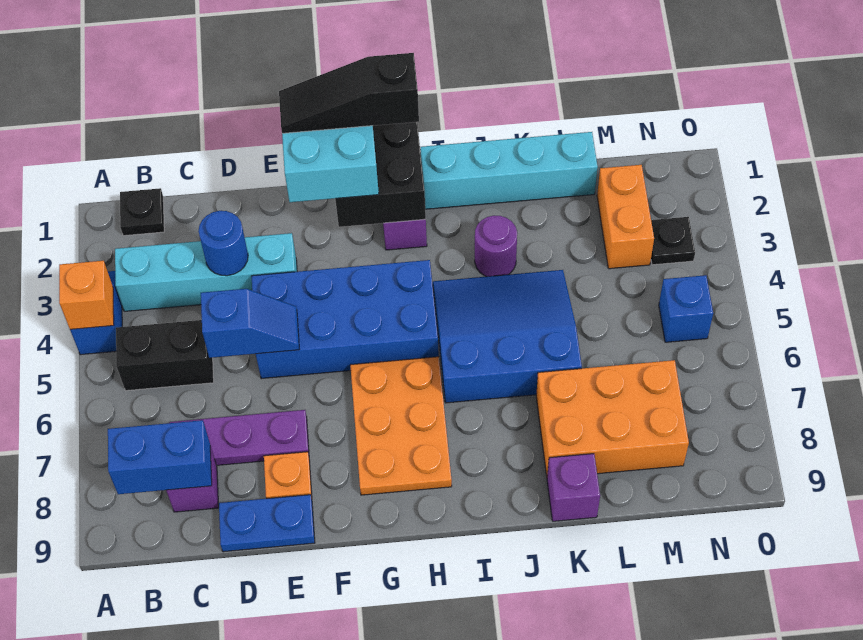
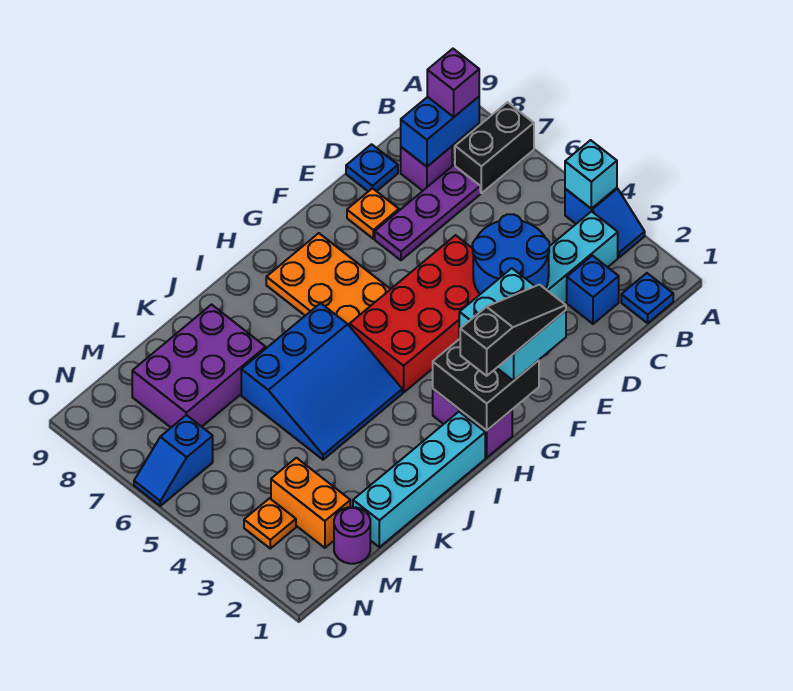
orange brick A4 level 2 -> cyan brick A4 level 2
black plate B1 level 1 -> blue plate B1 level 1
black brick B5:C5 level 1 -> black brick A7:B7 level 1
blue round brick D3 level 2 -> blue round brick D3:E4 level 2
blue slope D5:E5 level 2 top D -> blue slope N6:O6 level 1 top N
blue plate D9:E9 level 1 -> blue plate D9 level 1
blue brick E4:H5 level 1 -> red brick E4:H5 level 1
purple round brick J3 level 1 -> purple round brick M1 level 1
orange brick K7:M8 level 1 -> purple brick K7:M8 level 1
purple brick K9 level 1 -> purple brick B8 level 3
black plate N3 level 1 -> orange plate N3 level 1
blue brick N5 level 1 -> blue brick C2 level 1

